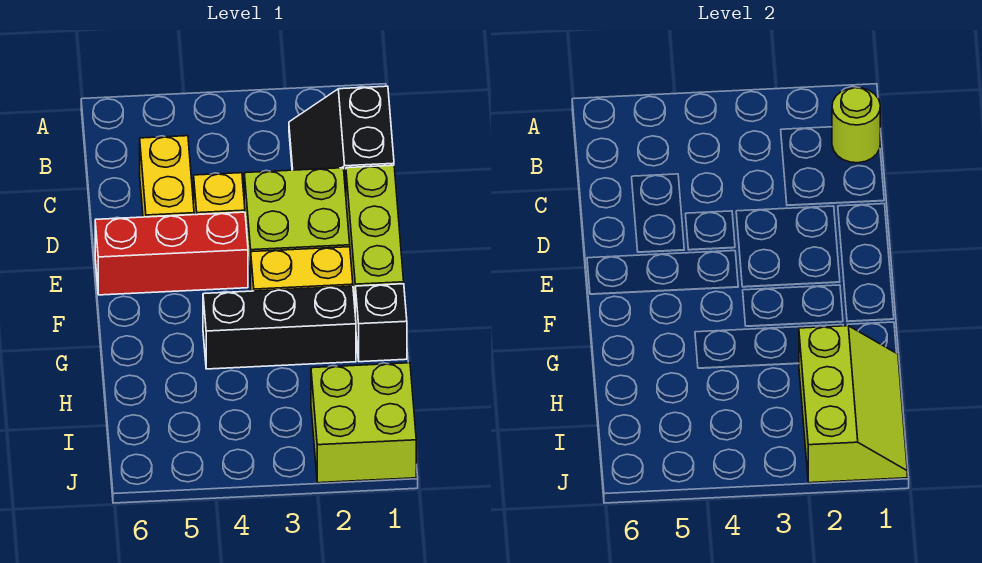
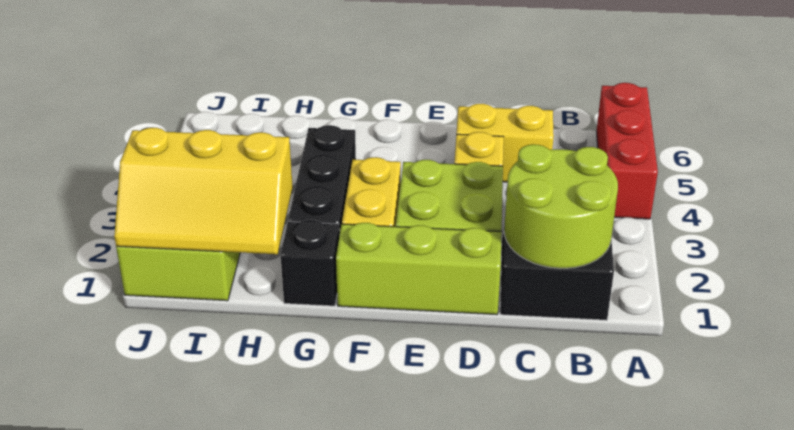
lime round brick B1 level 2 -> lime round brick B1:C2 level 2
red brick E4:E6 level 1 -> red brick A4:A6 level 1
lime slope H1:J2 level 2 top 2 -> yellow slope H1:J2 level 2 top 2

